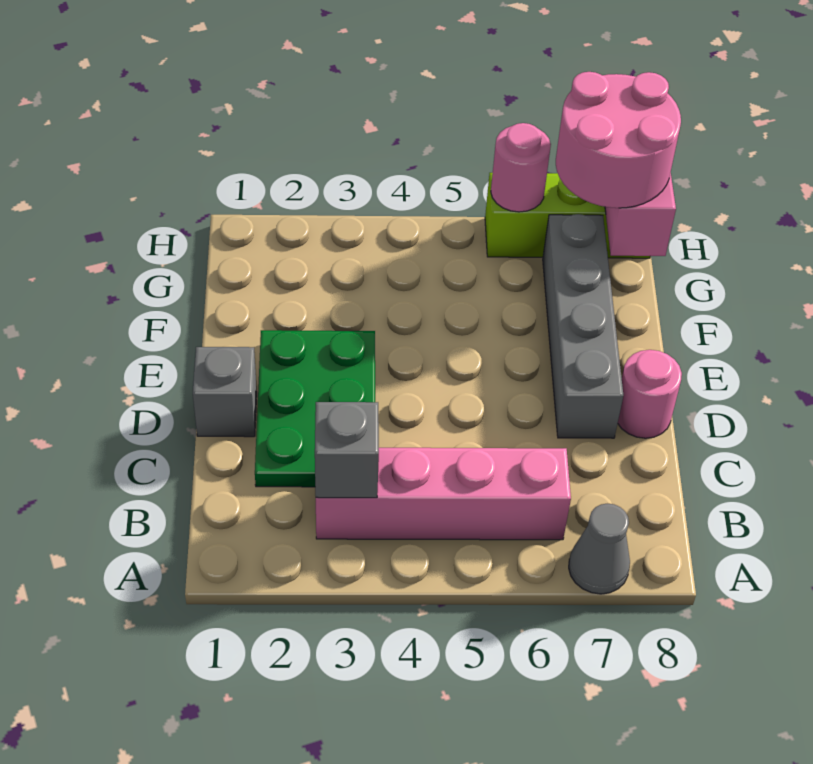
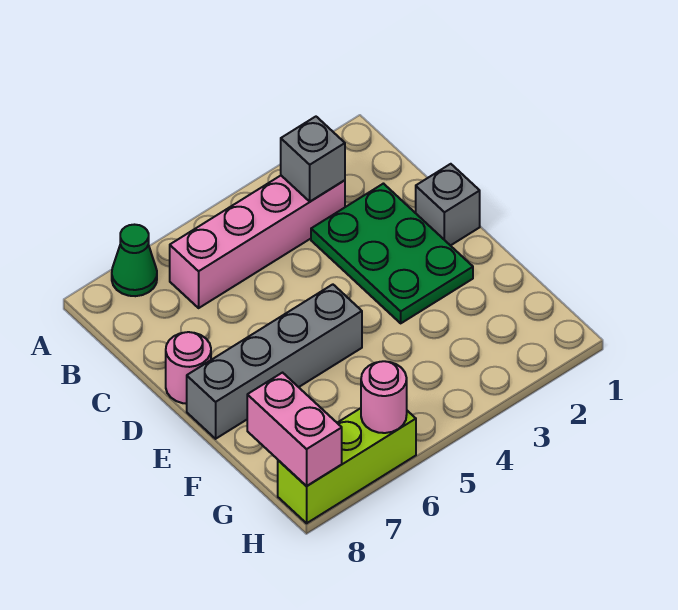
grey cone A7 level 1 -> green cone A7 level 1
grey brick D7:G7 level 1 -> grey brick E5:E8 level 1
pink round brick G7:H8 level 3 -> none

